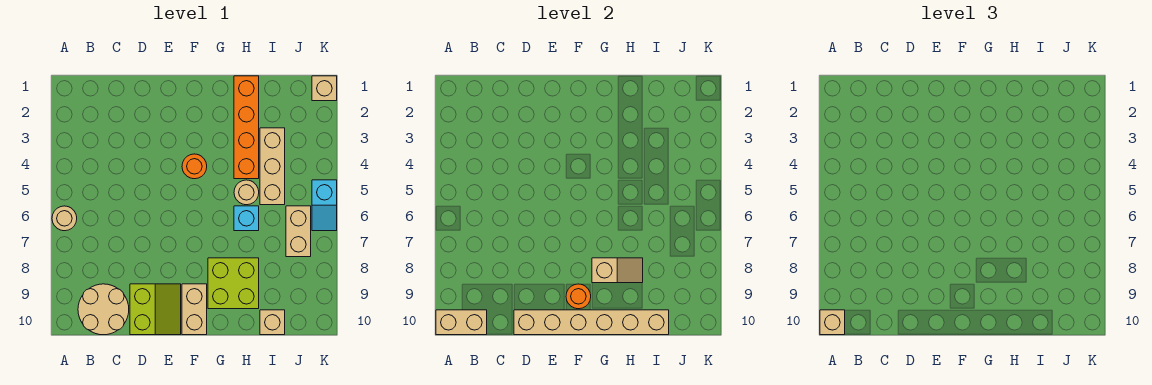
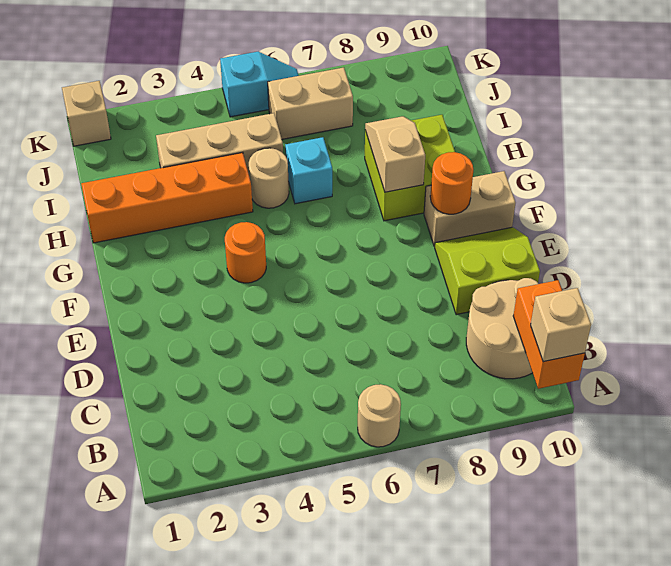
tan brick A10:B10 level 2 -> orange brick A10:B10 level 2
tan brick D10:I10 level 2 -> none
tan brick I10 level 1 -> none

